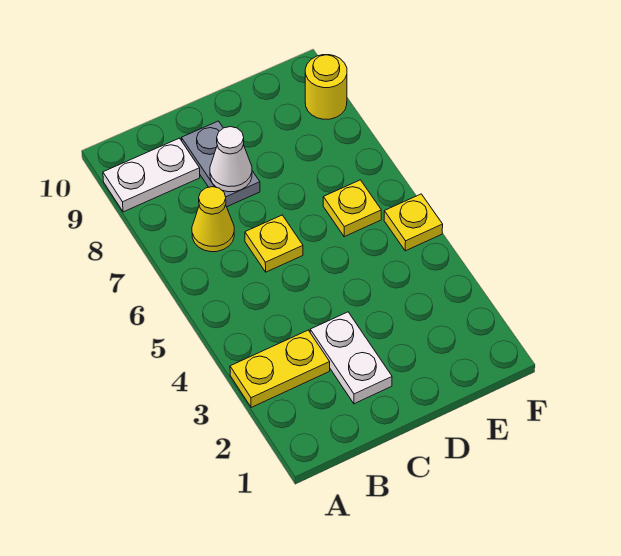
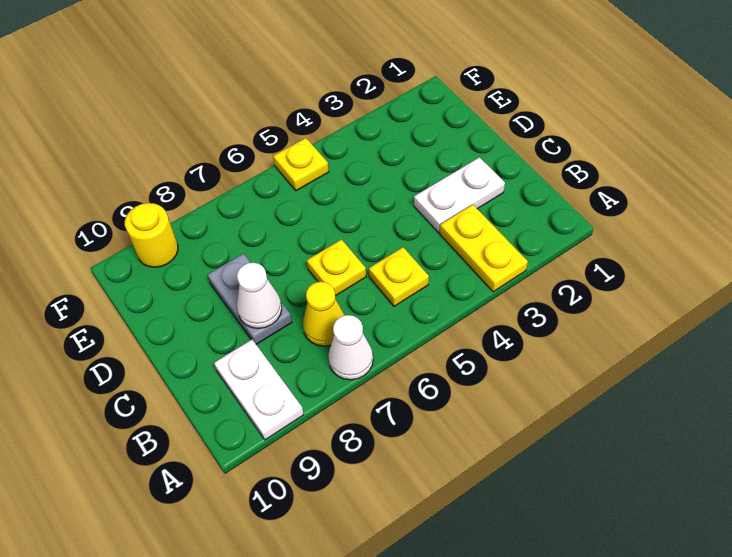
none -> white cone A7 level 1
grey plate C8:C9 level 1 -> grey plate C8:D8 level 1
yellow plate E6 level 1 -> yellow plate B5 level 1

